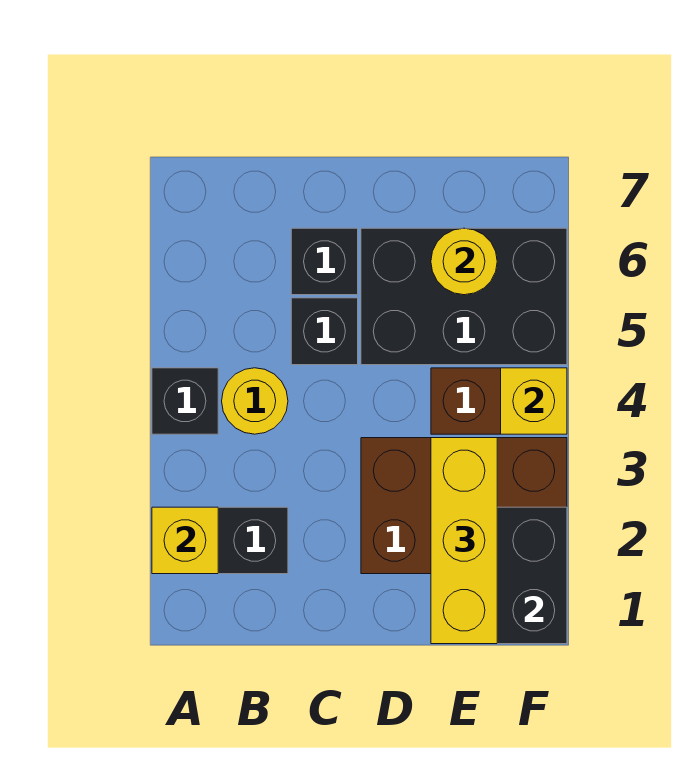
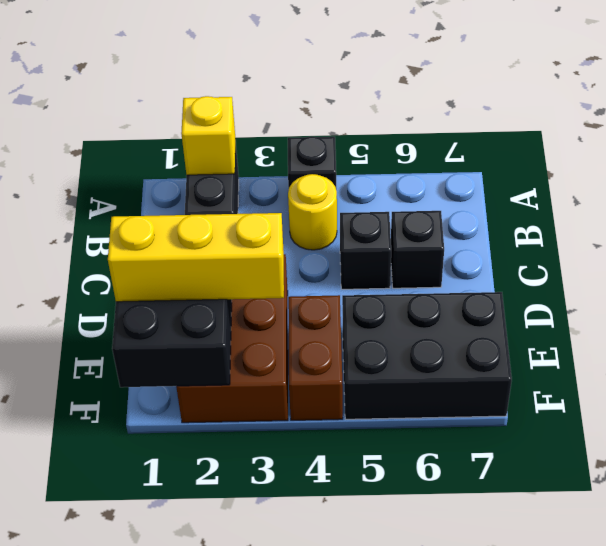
black brick D5:F6 level 1 -> black brick E5:F7 level 1
yellow round brick E6 level 2 -> none
yellow brick F4 level 2 -> none

